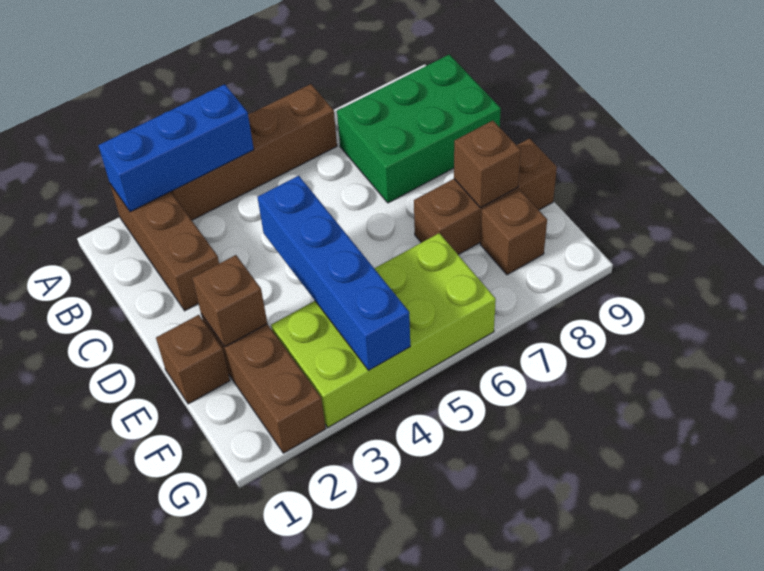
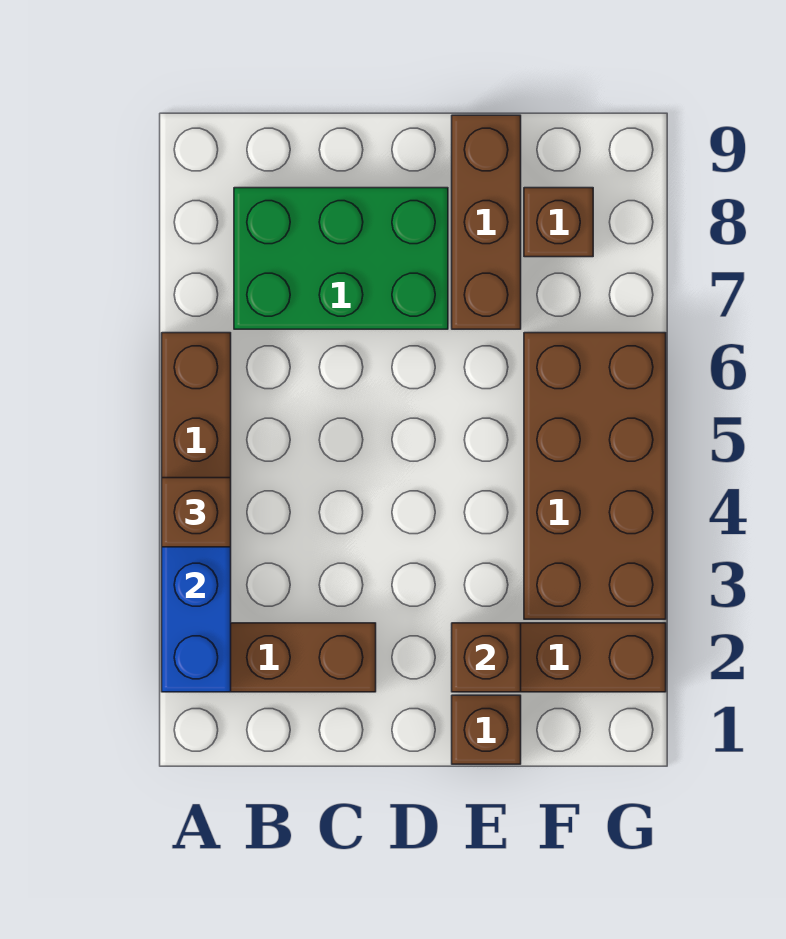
green brick B7:C9 level 1 -> green brick B7:D8 level 1
blue brick D4:G4 level 2 -> none
brown brick E8 level 2 -> brown brick A4 level 3
lime brick F3:G6 level 1 -> brown brick F3:G6 level 1

